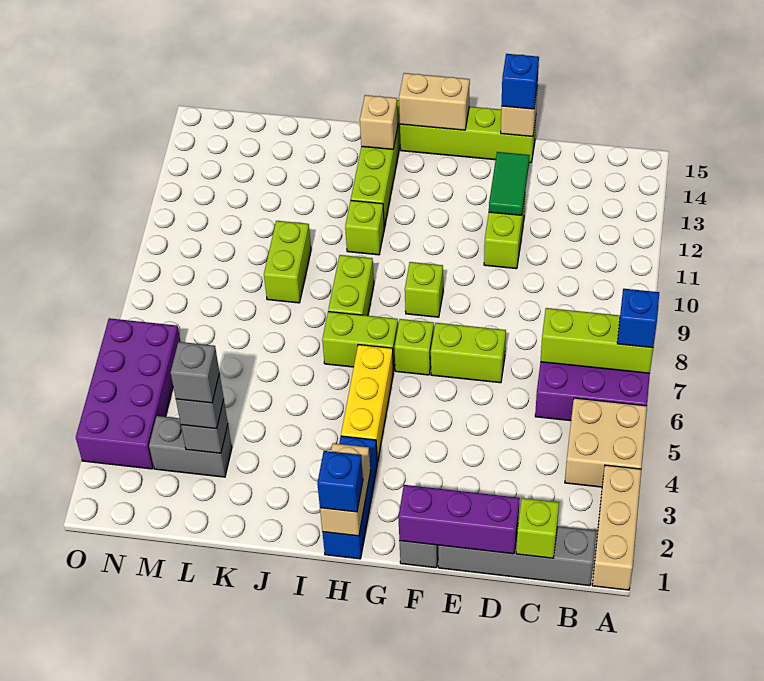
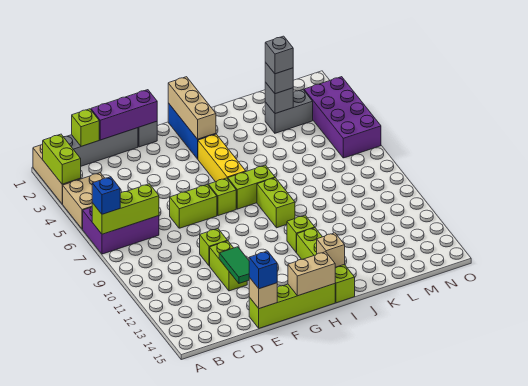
lime brick G9 level 1 -> lime brick E10 level 1
tan brick H1:H2 level 2 -> tan brick H1:H3 level 2
blue brick H1 level 3 -> none
lime brick K9:K10 level 1 -> lime brick A2:A3 level 2

